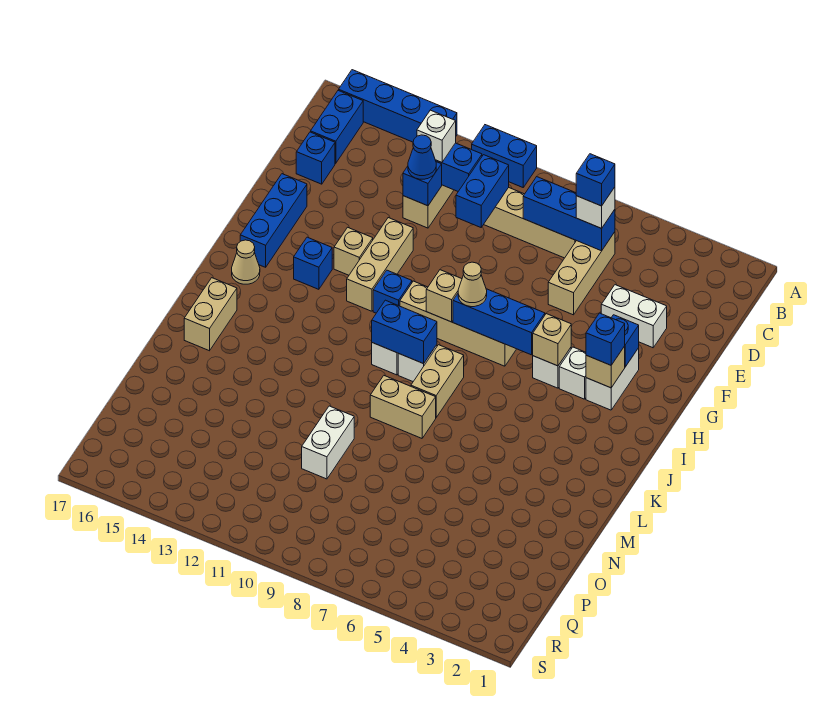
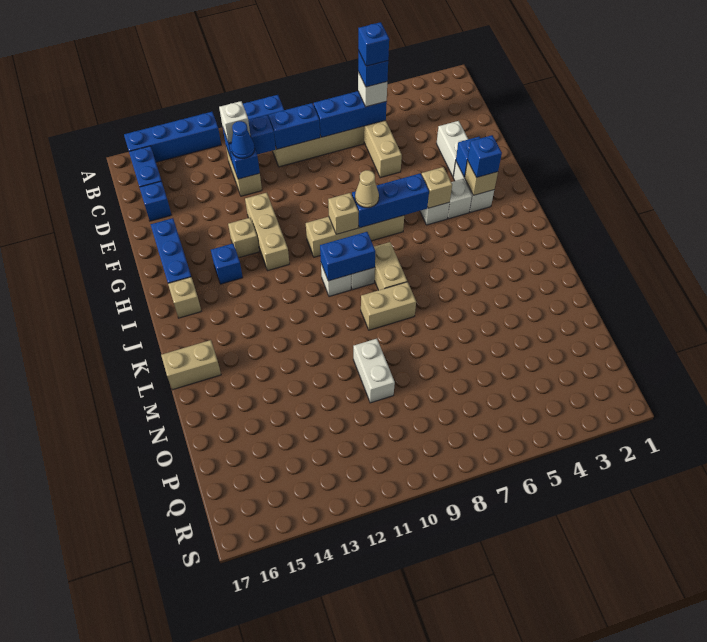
blue brick C10:D10 level 2 -> blue brick C9:C10 level 2
white brick E3:E4 level 1 -> white brick E3:F3 level 1
blue brick H11 level 1 -> blue brick C6 level 5
tan cone I16 level 1 -> tan brick I16 level 1
tan brick K16:L16 level 1 -> tan brick L16:L17 level 1

